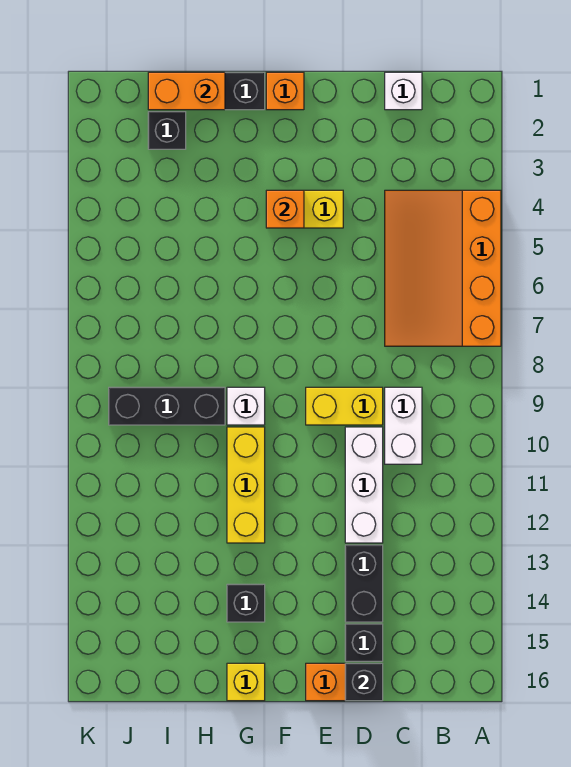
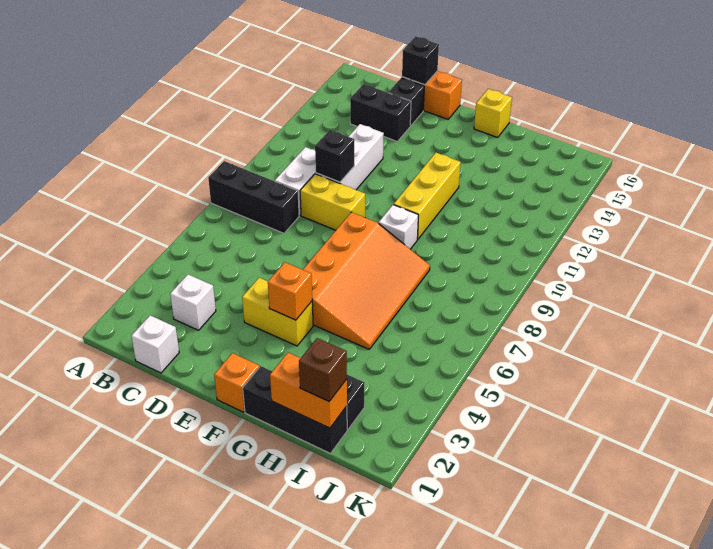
orange slope A4:C7 level 1 top A -> orange slope F5:H8 level 1 top F
none -> white brick C3 level 1
black brick D13:D14 level 1 -> black brick C14:D14 level 1
black brick G14 level 1 -> black brick D10 level 2
black brick H9:J9 level 1 -> black brick A8:C8 level 1
none -> brown brick I1 level 3

